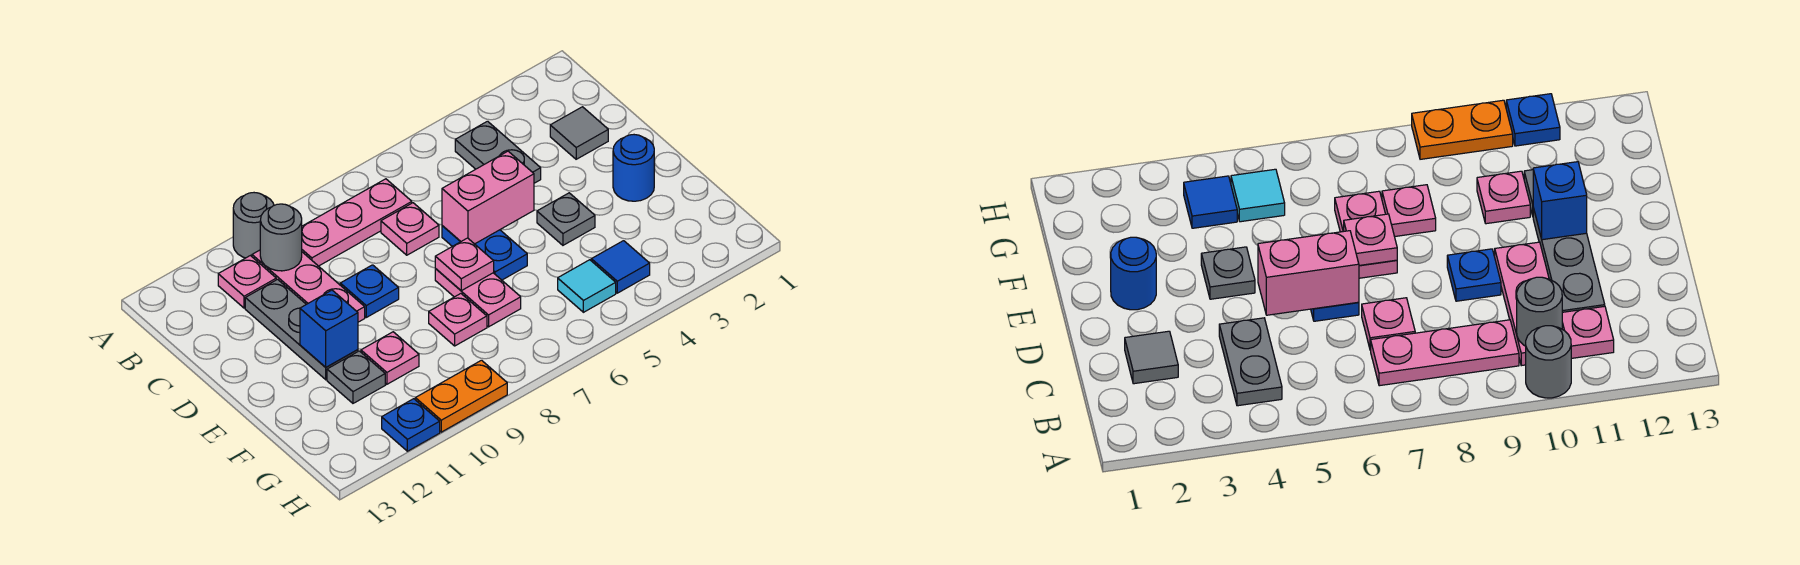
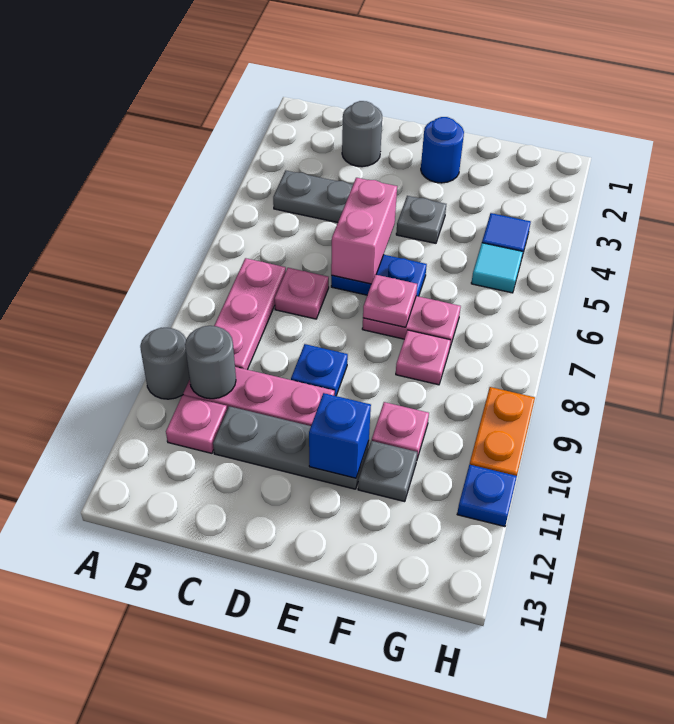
grey tile C2 level 1 -> grey round brick C2 level 1

